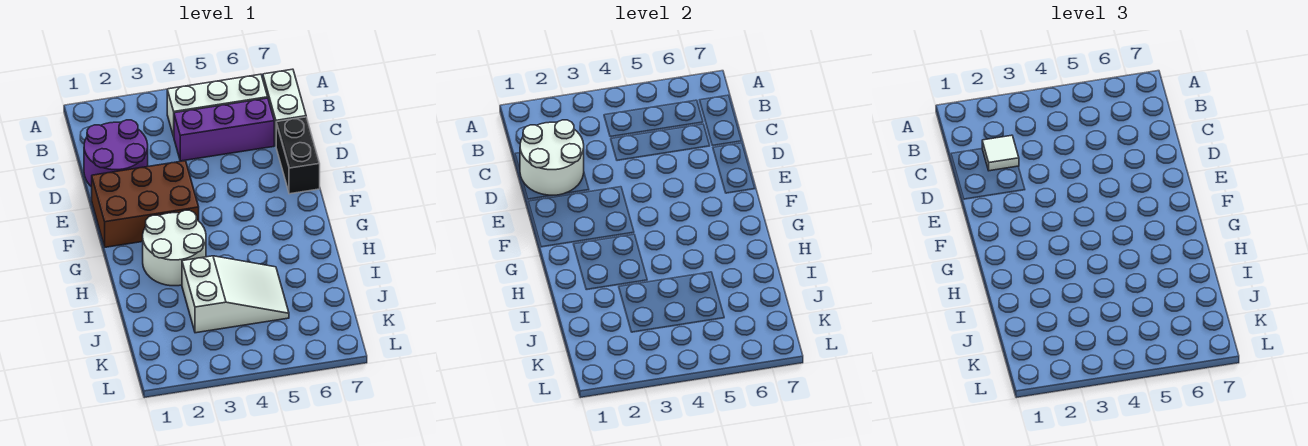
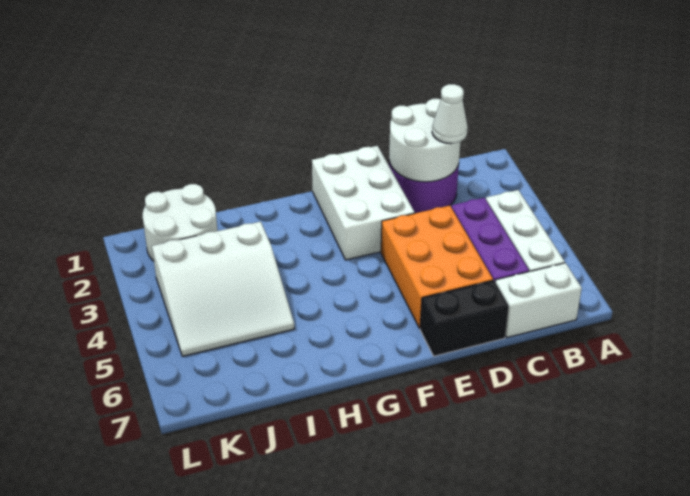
white tile C2 level 3 -> white cone C2 level 3
none -> orange brick D4:E6 level 1
brown brick E1:F3 level 1 -> white brick E1:F3 level 1
white round brick G2:H3 level 1 -> white round brick J1:K2 level 1
white slope I3:J5 level 1 top 3 -> white slope I3:K5 level 1 top 3

